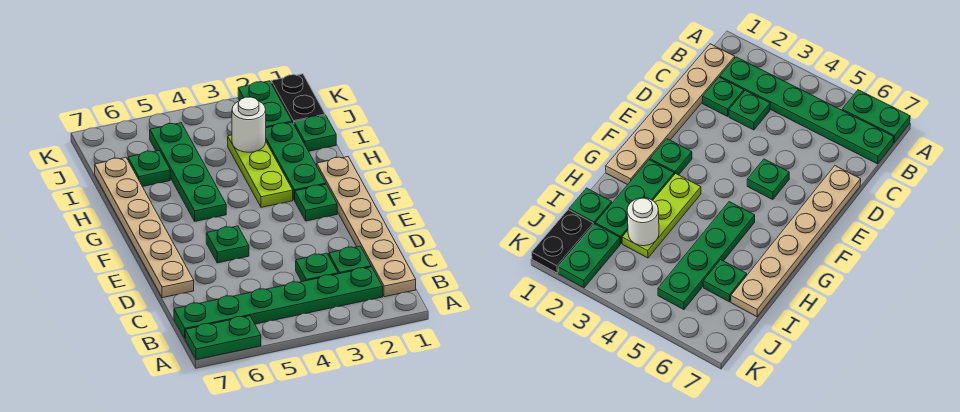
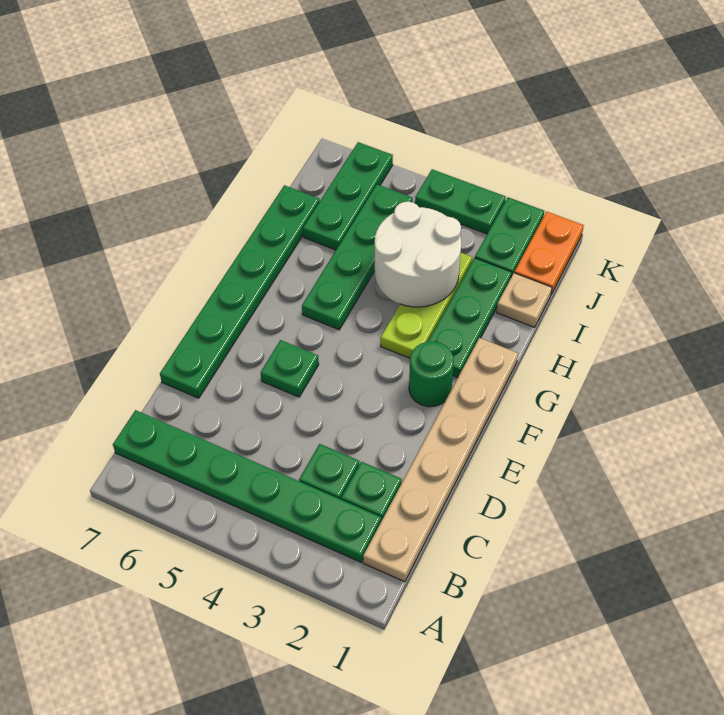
green plate A6:A7 level 1 -> green plate K3:K4 level 1
tan plate D7:I7 level 1 -> green plate D7:I7 level 1
green plate F2 level 1 -> green round brick F2 level 1
green plate I1 level 1 -> tan plate I1 level 1
white round brick I3 level 2 -> white round brick H3:I4 level 2
green plate I6 level 1 -> green plate I6:K6 level 1
black plate J1:K1 level 1 -> orange plate J1:K1 level 1

